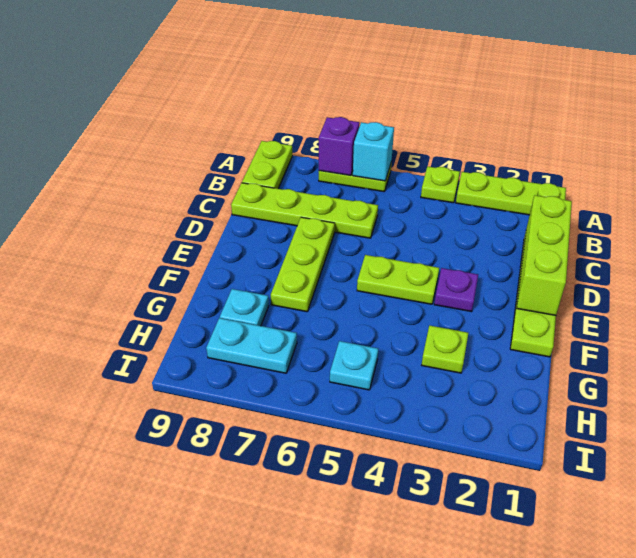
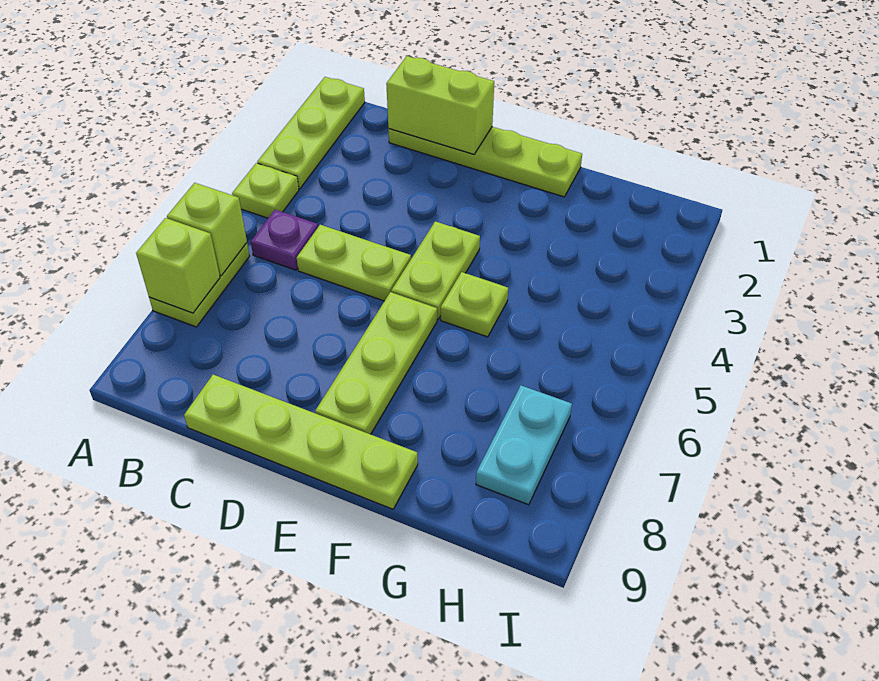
cyan brick A6 level 2 -> lime brick A6 level 2
purple brick A7 level 2 -> lime brick A7 level 2
lime plate A9:B9 level 1 -> lime plate C5:D5 level 1
lime brick C1:E1 level 2 -> lime brick C1:D1 level 2
lime plate C6:C9 level 1 -> lime plate C9:F9 level 1
lime plate D7:F7 level 1 -> lime plate E6:E8 level 1
purple plate E3 level 1 -> purple plate B5 level 1
lime plate G3 level 1 -> lime plate F5 level 1
cyan plate G8 level 1 -> none
cyan plate H5 level 1 -> none

